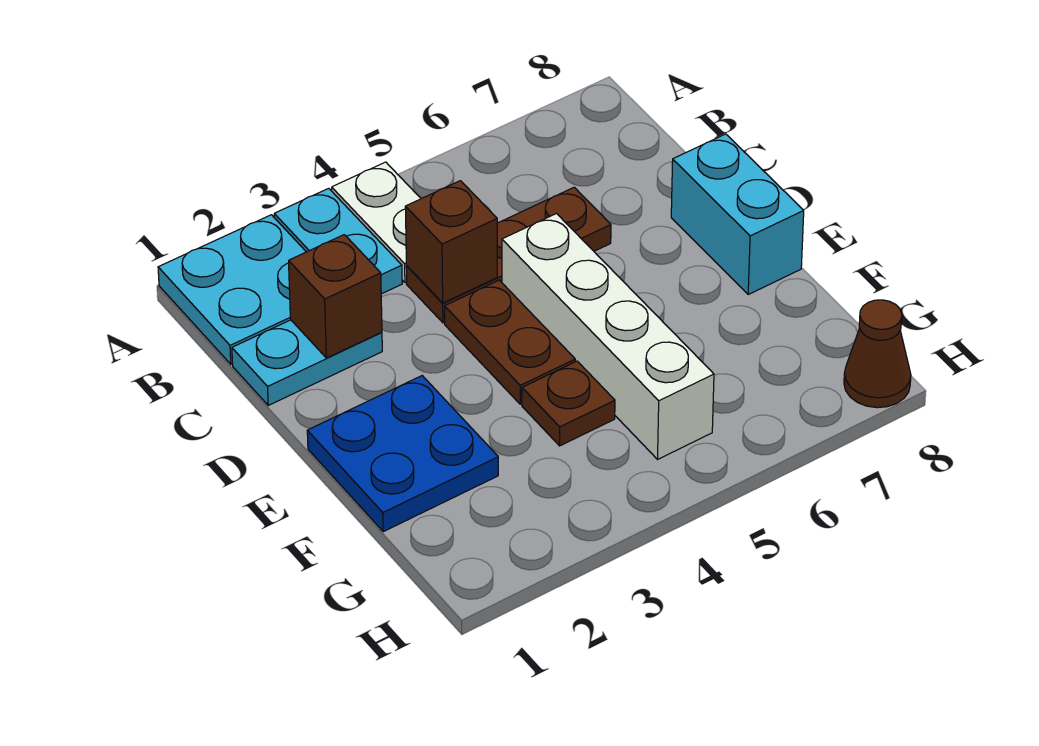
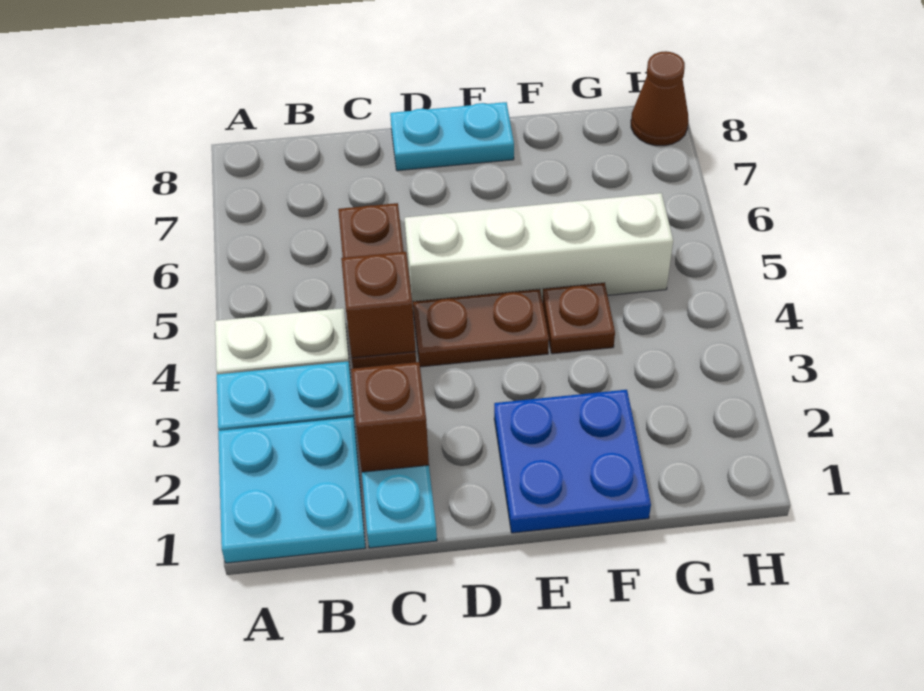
cyan brick D8:E8 level 1 -> cyan plate D8:E8 level 1

